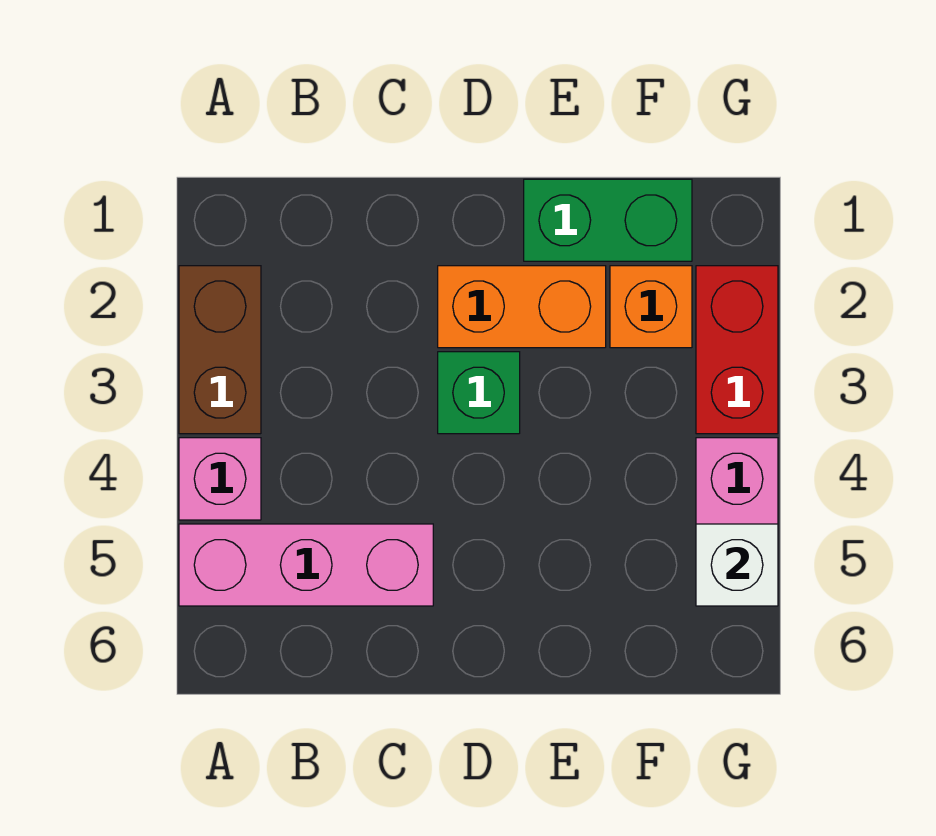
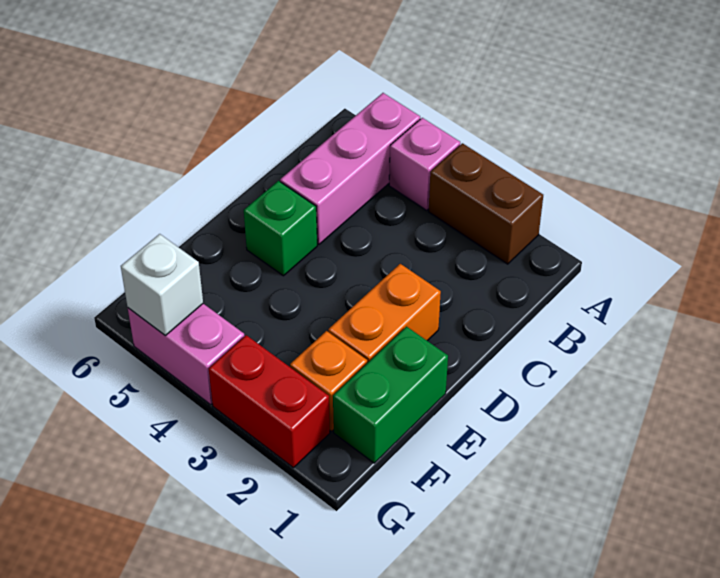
green brick D3 level 1 -> green brick D5 level 1

